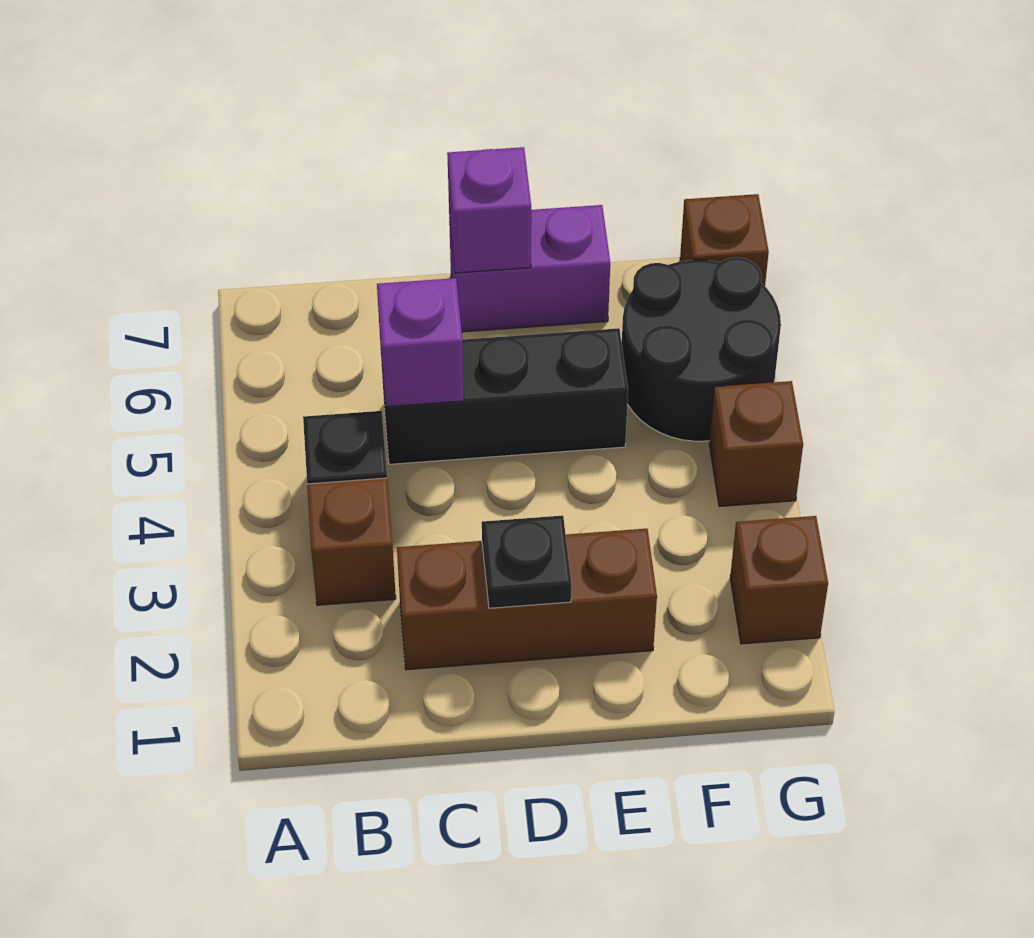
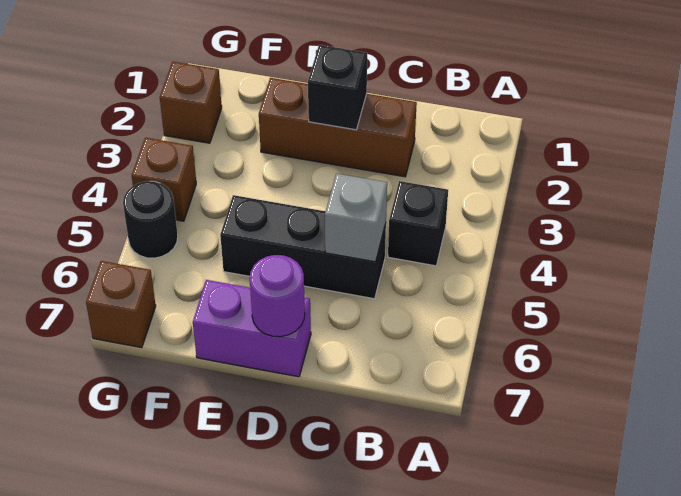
brown brick B3 level 1 -> none
purple brick C5 level 2 -> grey brick C5 level 2
black plate D2 level 2 -> black brick D2 level 2
purple brick D7 level 2 -> purple round brick D7 level 2
black round brick F5:G6 level 1 -> black round brick G5 level 1

